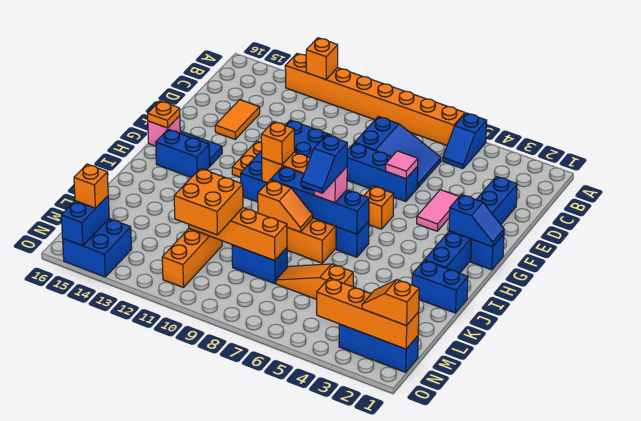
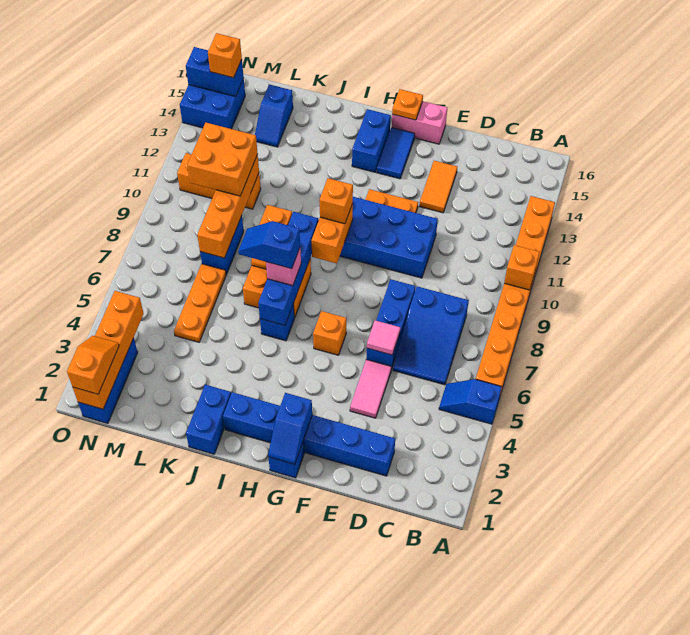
orange brick A12 level 2 -> orange brick A10 level 2
orange tile D14:E14 level 1 -> orange tile E13:E14 level 1
pink tile E4:F4 level 1 -> pink tile E4:E5 level 1
pink brick G16 level 1 -> pink brick F16:G16 level 1
orange slope L5:L7 level 1 top 5 -> orange plate L5:L7 level 1
none -> blue slope L14:L15 level 1 top 15

